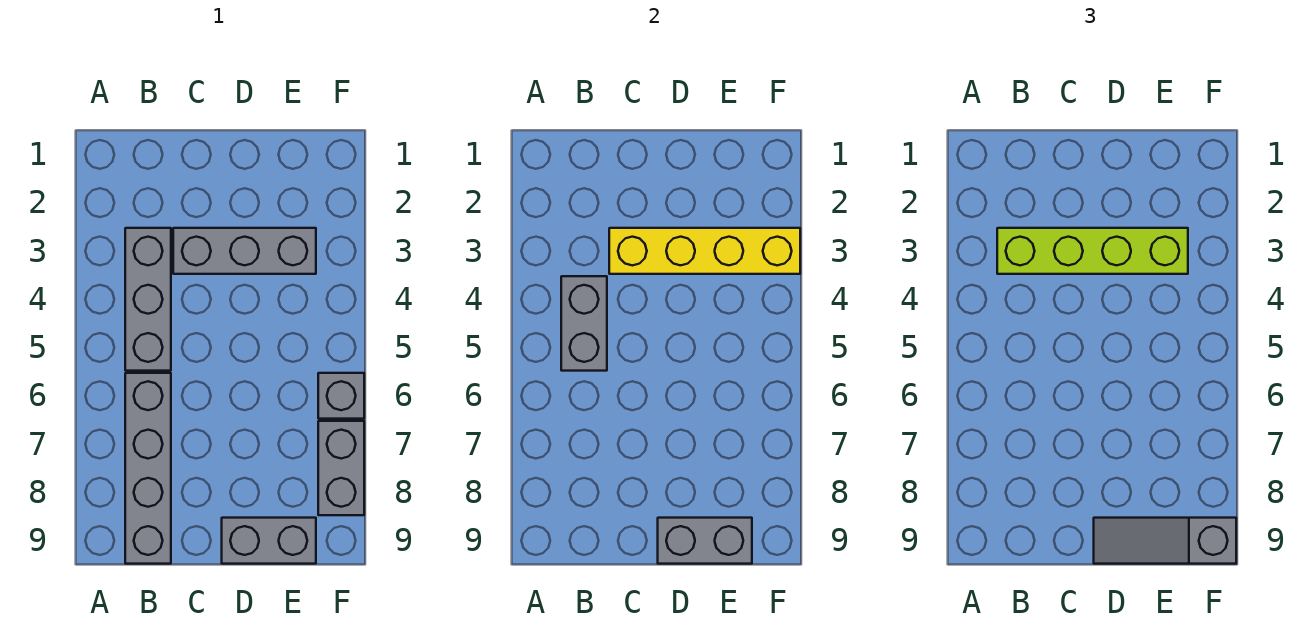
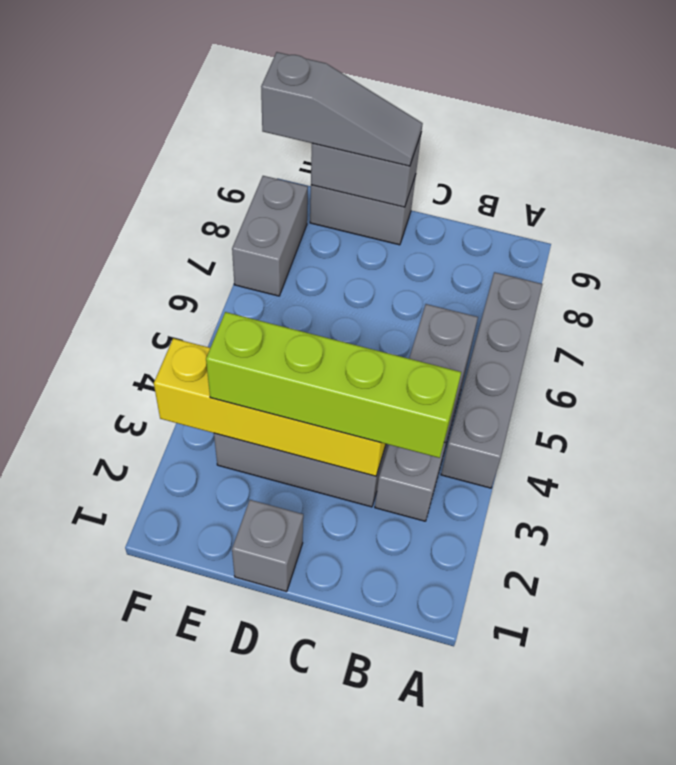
grey brick B6:B9 level 1 -> grey brick A4:A7 level 1
grey brick F6 level 1 -> grey brick D1 level 1

